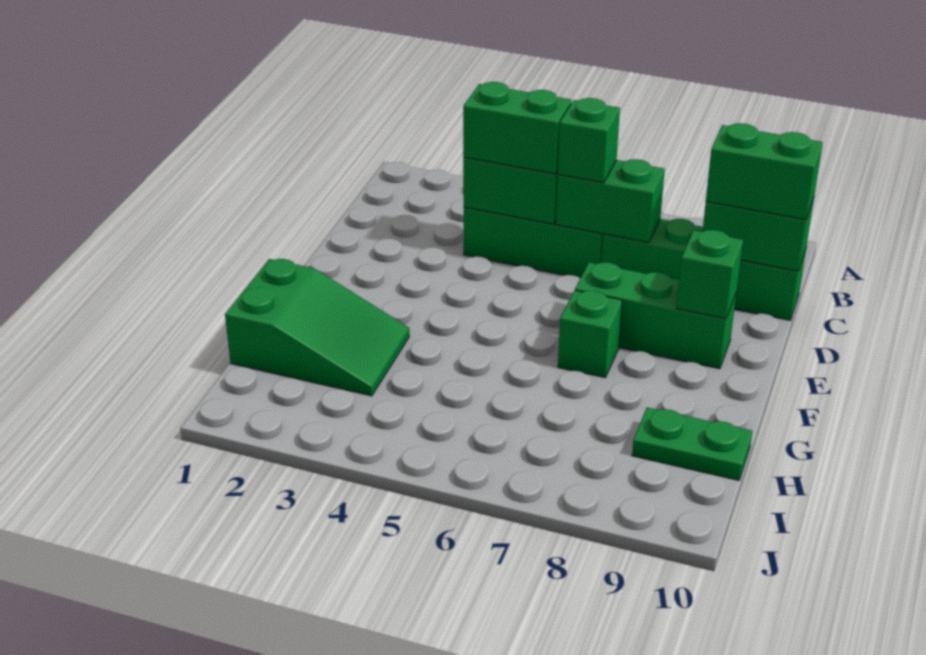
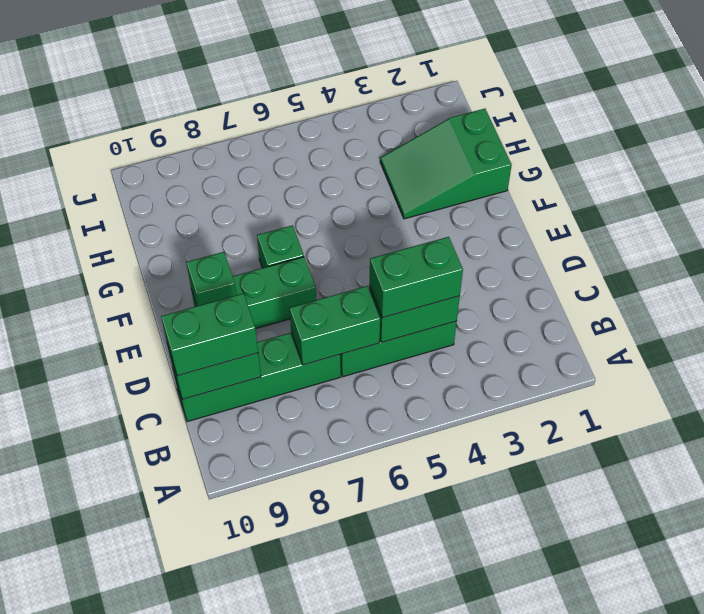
green brick C6 level 3 -> none
green plate H9:H10 level 1 -> none

